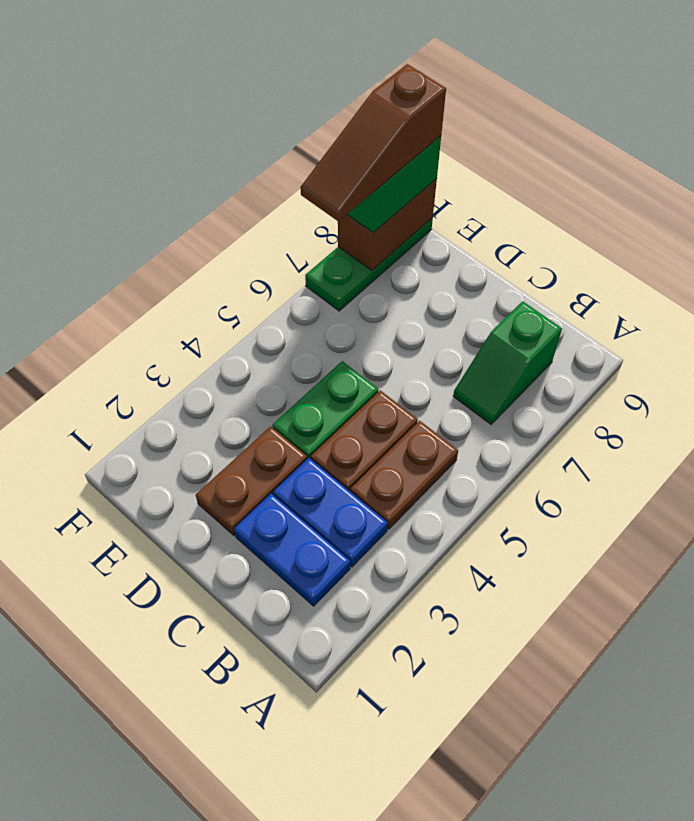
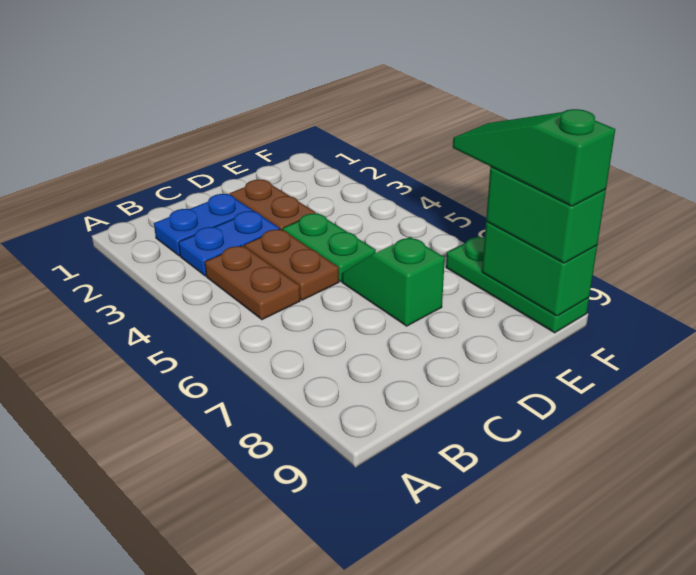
green slope B7:B8 level 1 top 8 -> green slope D6:D7 level 1 top 7
brown slope F7:F9 level 4 top 9 -> green slope F7:F9 level 4 top 9
brown brick F8:F9 level 2 -> green brick F8:F9 level 2

